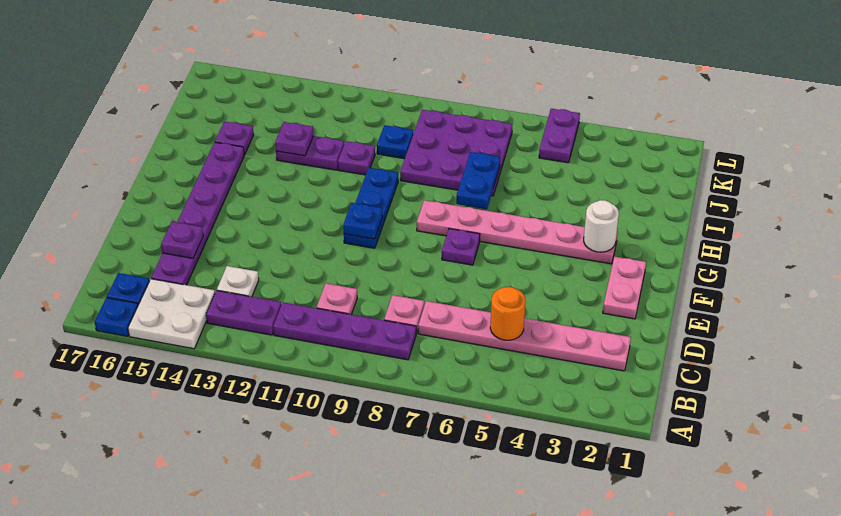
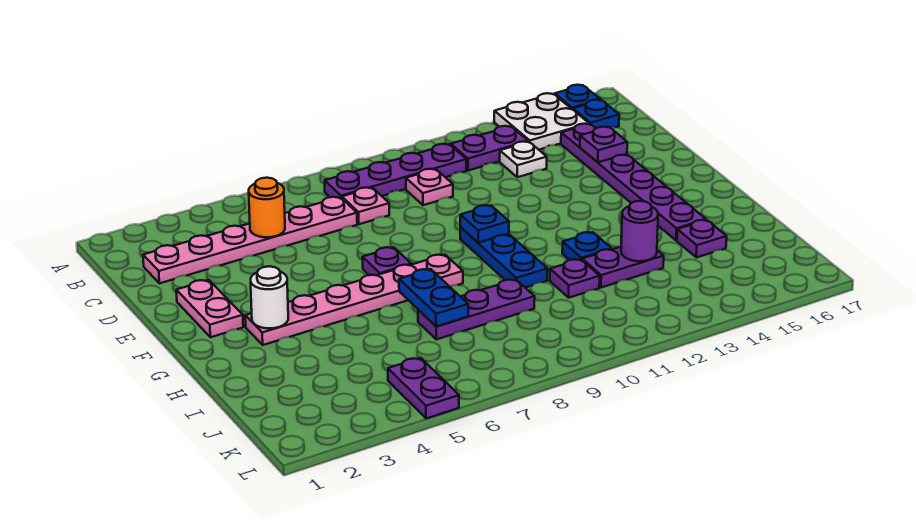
purple plate I7:K9 level 1 -> purple plate I7:I9 level 1
purple plate I13 level 2 -> purple round brick I13 level 2
blue plate J10 level 1 -> blue plate H12 level 1

